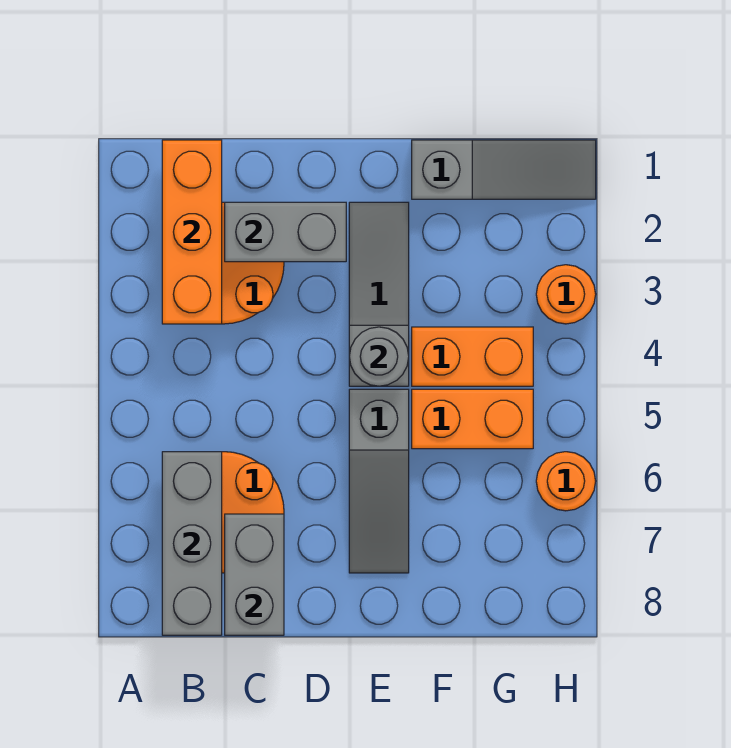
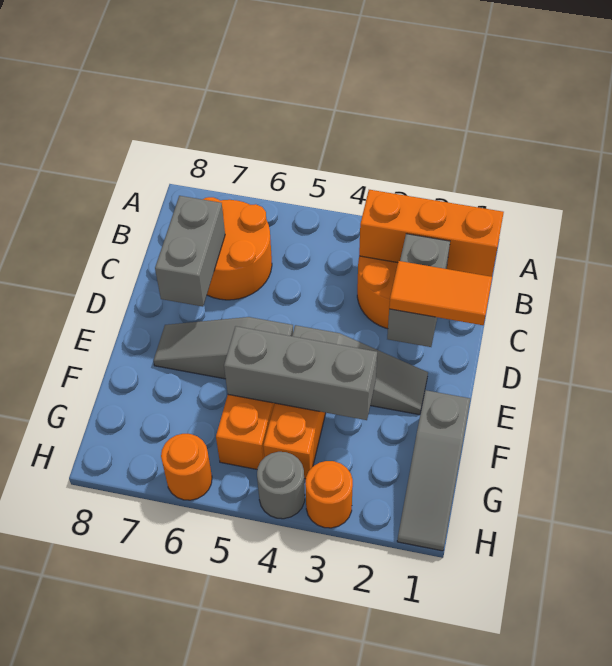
grey brick B6:B8 level 2 -> grey brick F3:F5 level 2
grey brick C7:C8 level 2 -> grey brick C7:D7 level 2
none -> orange tile D1:D2 level 3
grey round brick E4 level 2 -> grey round brick H4 level 1

